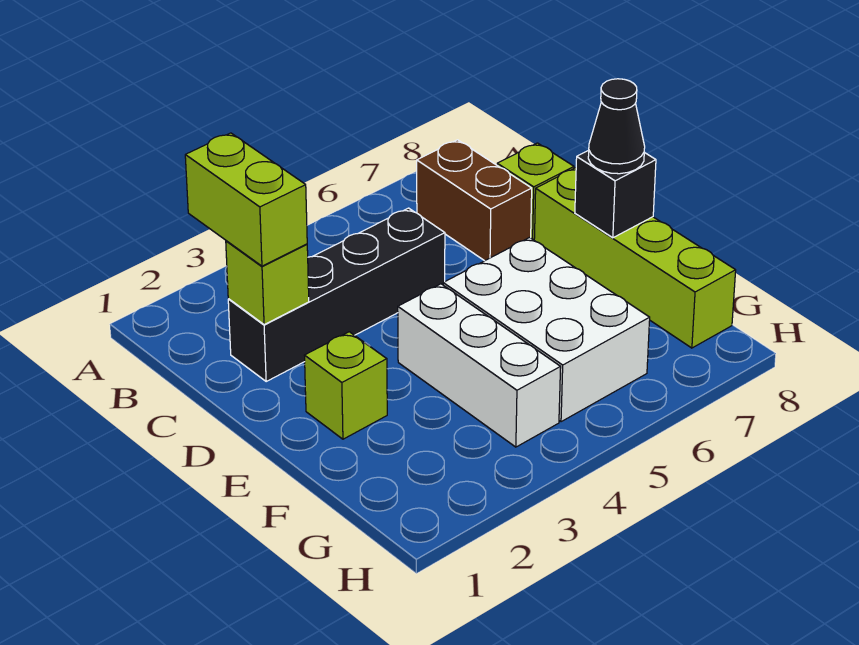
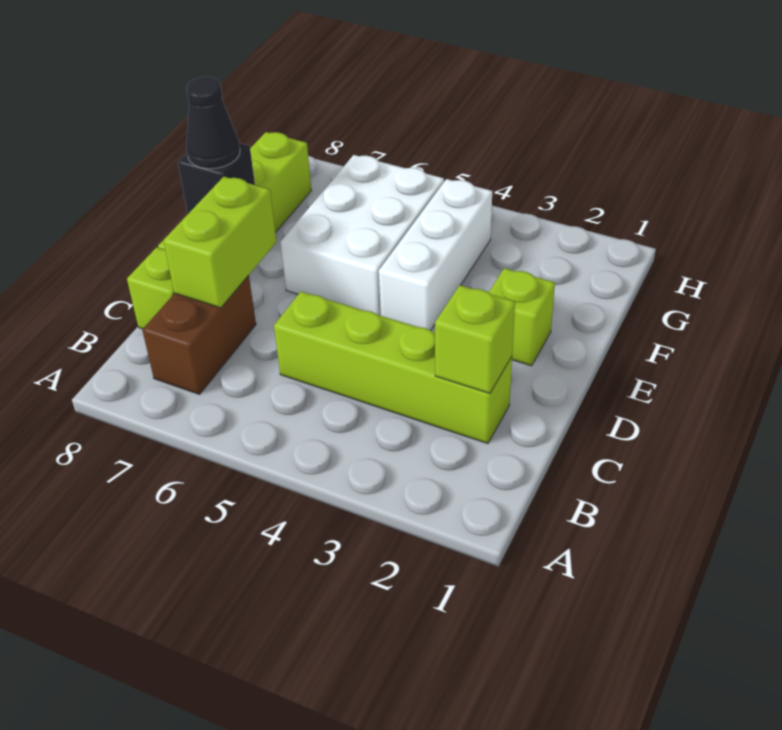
lime brick B2:C2 level 3 -> lime brick C7:D7 level 2
black brick C2:C5 level 1 -> lime brick C2:C5 level 1

